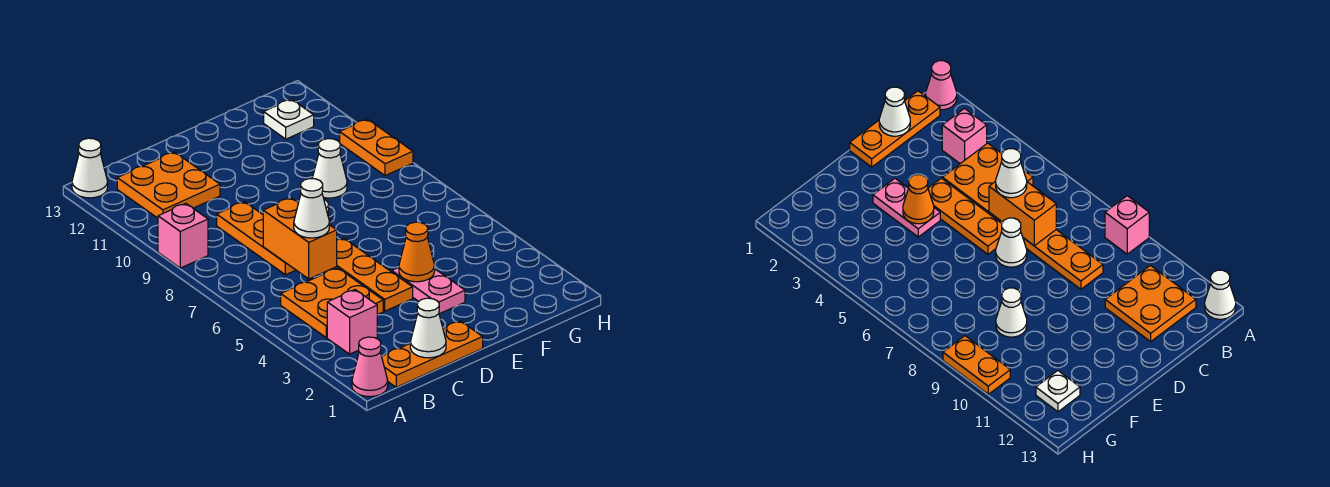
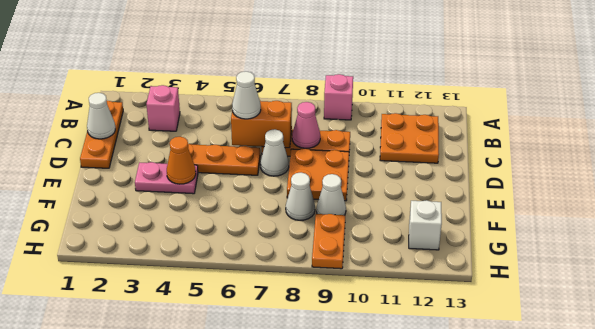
pink cone A1 level 1 -> pink cone C8 level 2
white cone A13 level 1 -> white cone F8 level 1
orange plate B4:C5 level 1 -> orange plate D8:E9 level 1
white plate G12 level 1 -> white brick G12 level 1
orange plate H9:H10 level 1 -> orange plate G9:H9 level 1

